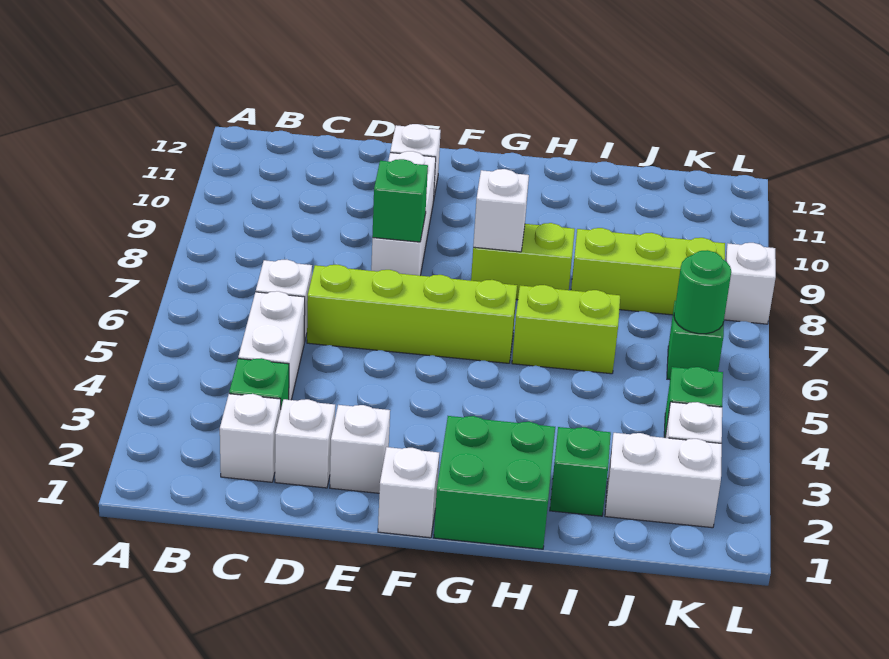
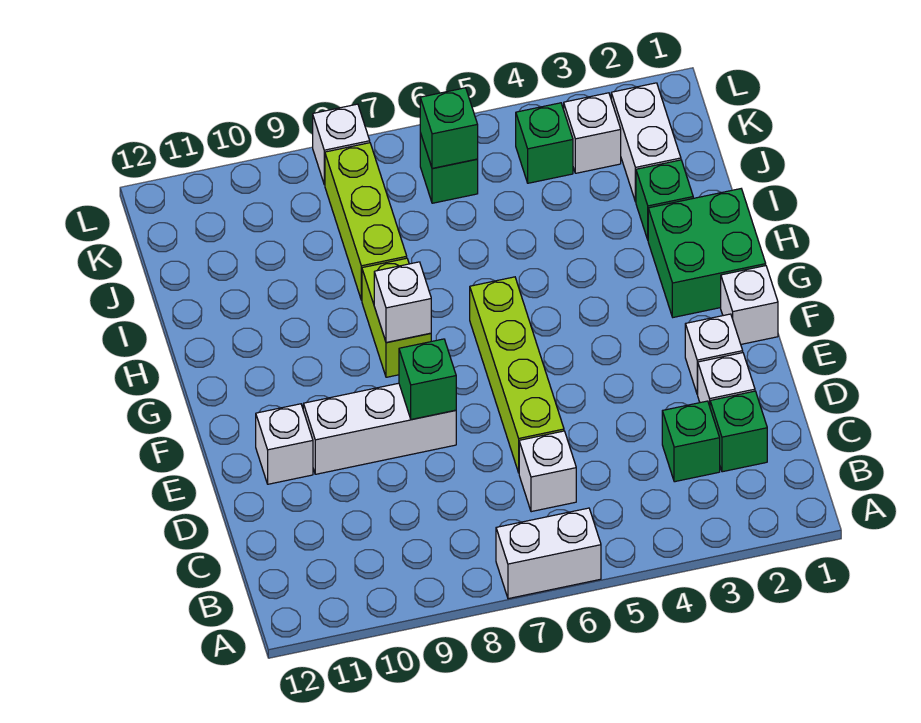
white brick C2 level 1 -> green brick C2 level 1
white brick C4:C5 level 1 -> white brick A6:A7 level 1
lime brick H6:I6 level 1 -> none
green round brick K6 level 2 -> green brick K6 level 2

